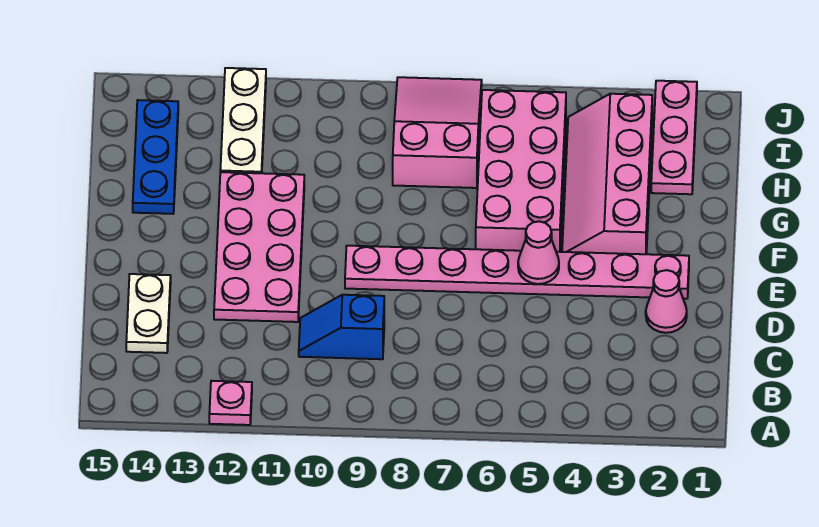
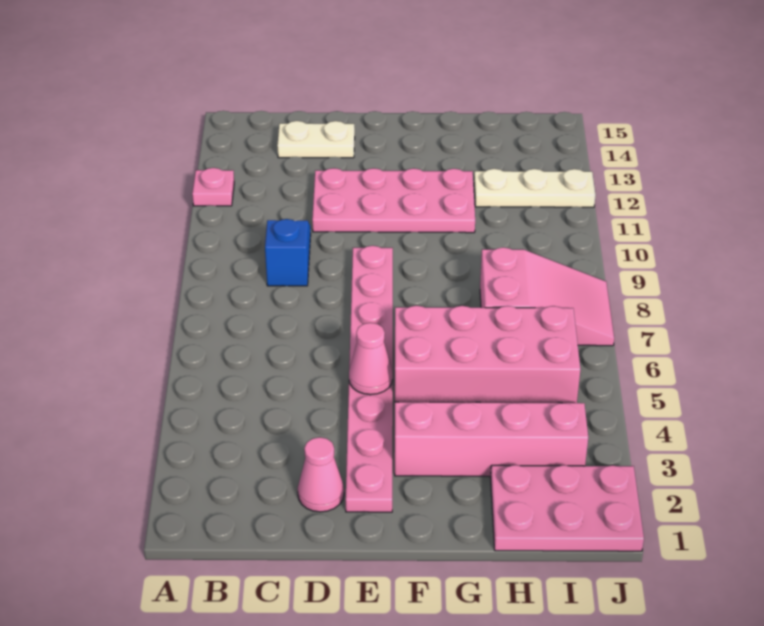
blue plate G14:I14 level 1 -> none
pink plate H2:J2 level 1 -> pink plate H1:J2 level 1

